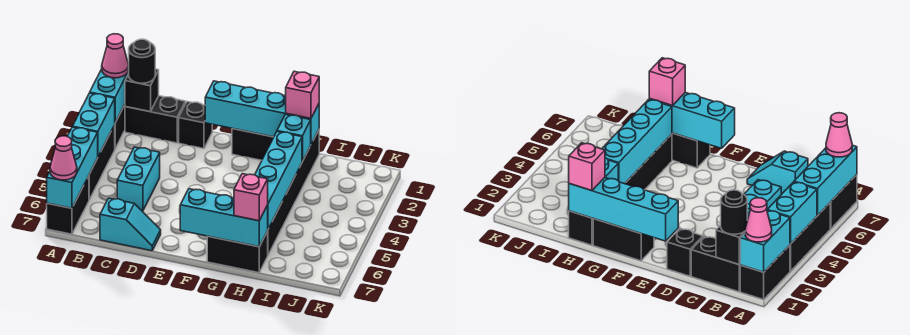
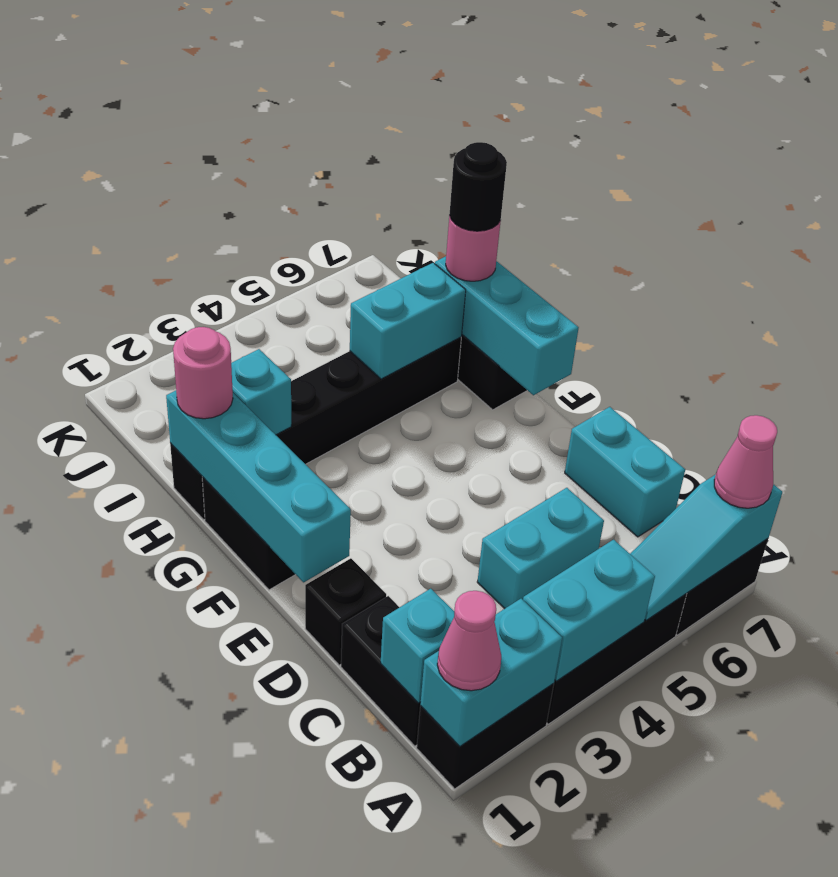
cyan brick A5:A7 level 2 -> cyan slope A5:A7 level 2 top 7
black brick B1 level 2 -> cyan brick B1 level 2
black round brick B1 level 3 -> black round brick H7 level 4
cyan slope C7:D7 level 1 top C -> cyan brick C7:D7 level 1
pink brick H1 level 3 -> pink round brick H1 level 3
cyan brick H3:H6 level 2 -> cyan brick H5:H6 level 2
pink brick H7 level 3 -> pink round brick H7 level 3

